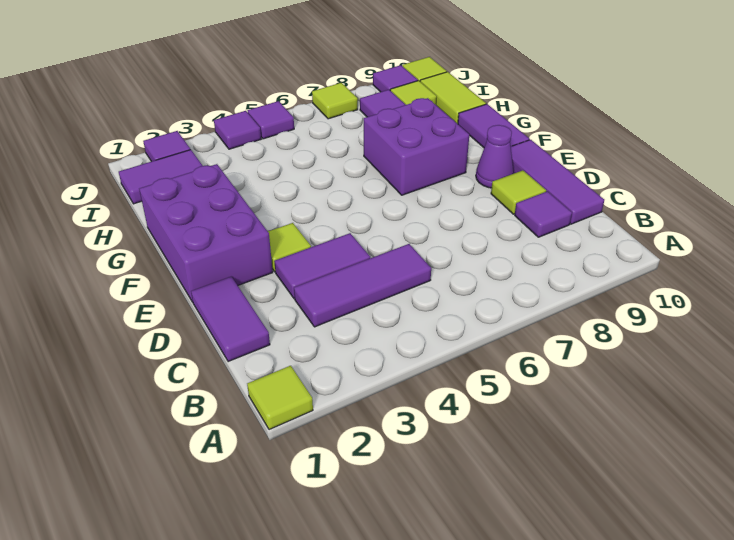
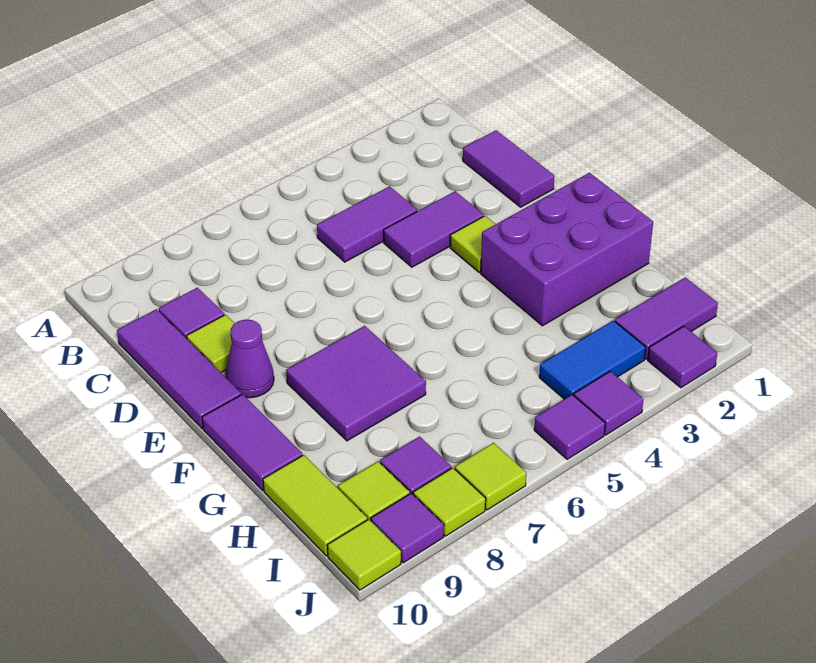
lime tile A1 level 1 -> lime tile J8 level 1
purple tile C3:C5 level 1 -> purple tile C4:C5 level 1
purple brick E1:G2 level 1 -> purple brick F1:G3 level 1
purple brick F7:G8 level 1 -> purple tile F7:G8 level 1
none -> blue tile I3:I4 level 1

